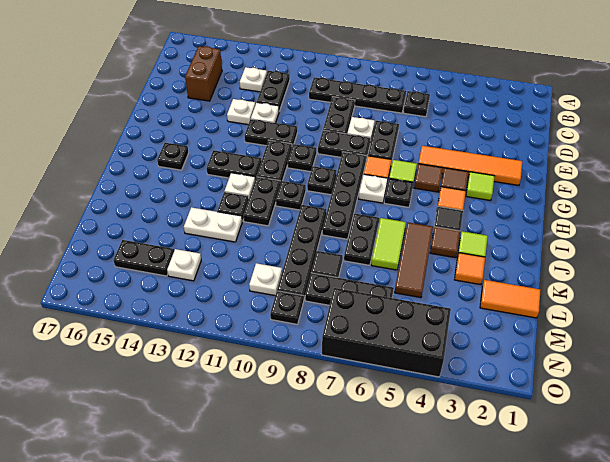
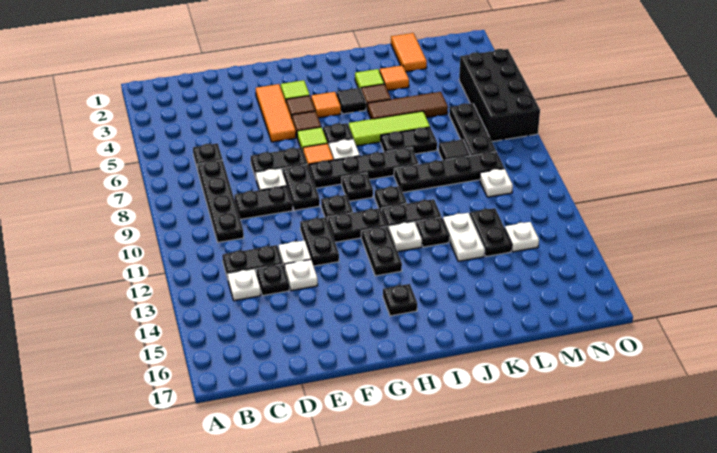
brown brick C15:D15 level 1 -> none
orange tile F2:F5 level 1 -> orange tile F3:F5 level 1
lime tile J6:K6 level 1 -> lime tile I6:K6 level 1
black plate M14:M15 level 1 -> black plate L12:L13 level 1
black plate N9 level 1 -> black plate D13 level 1

